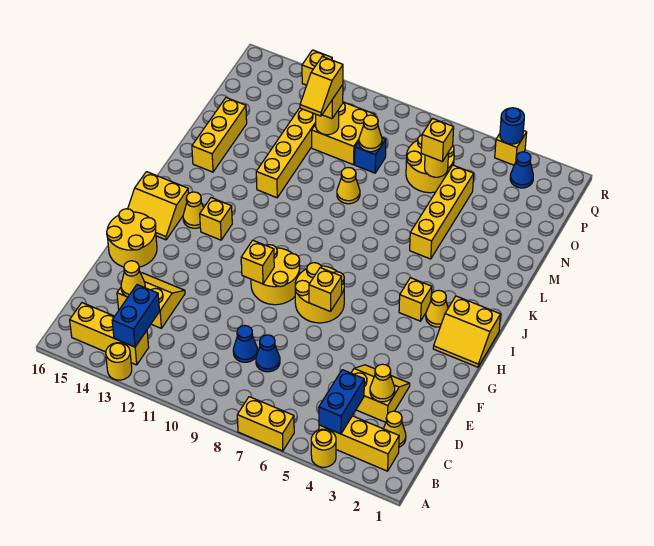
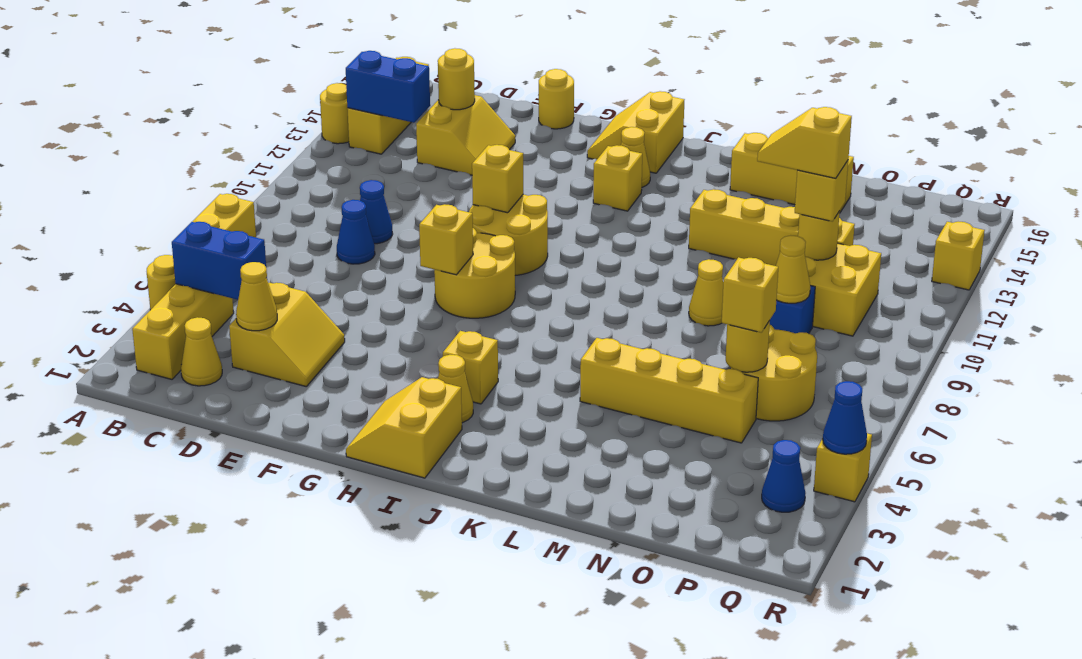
yellow cone D14 level 2 -> yellow round brick D14 level 2
yellow round brick F15:G16 level 1 -> yellow round brick F16 level 1
blue round brick R4 level 2 -> blue cone R4 level 2

